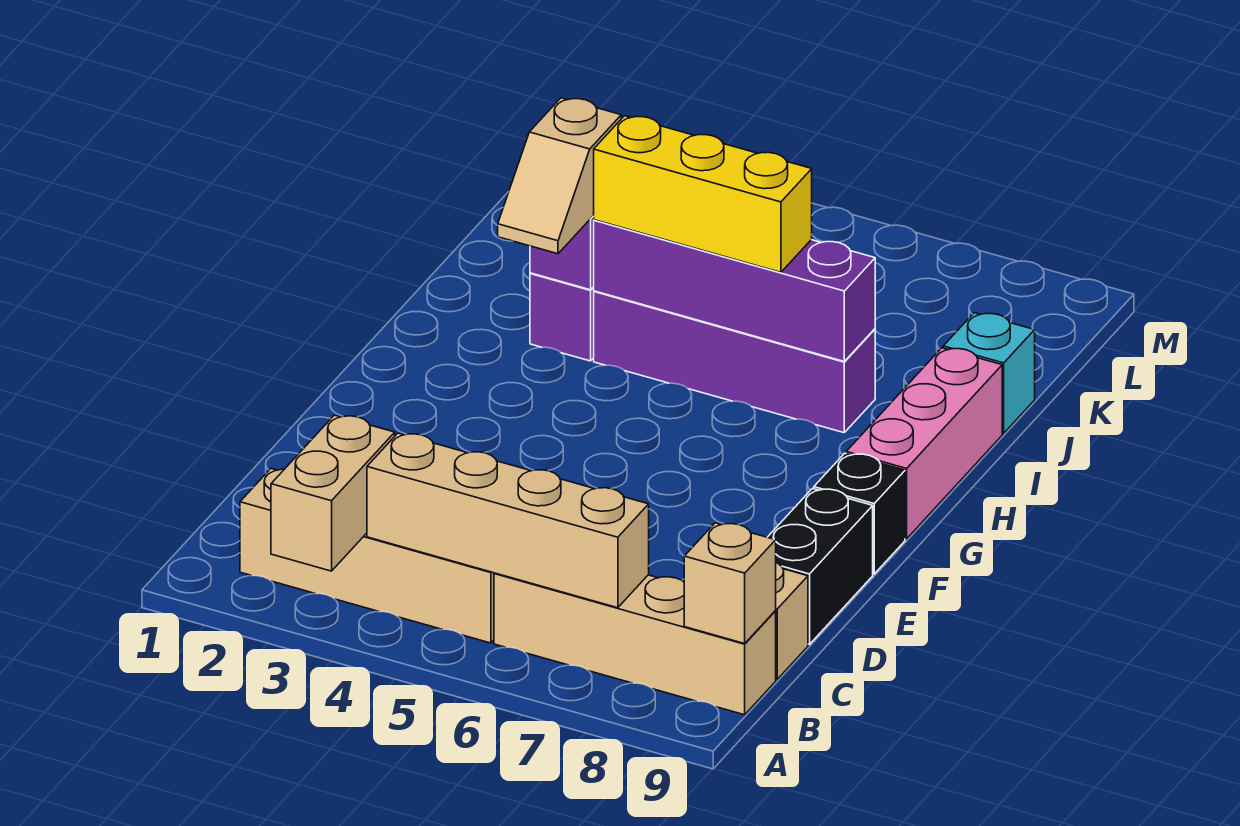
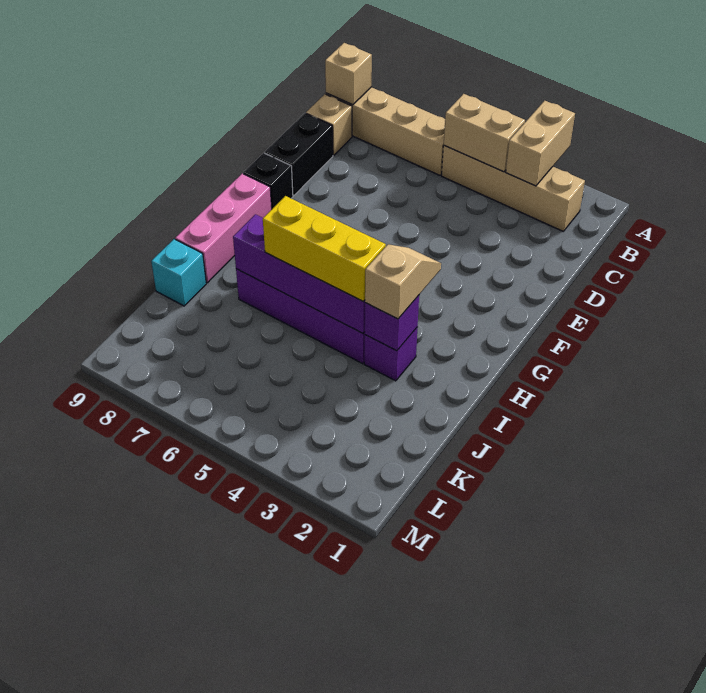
tan brick B4:B7 level 2 -> tan brick B4:B5 level 2

